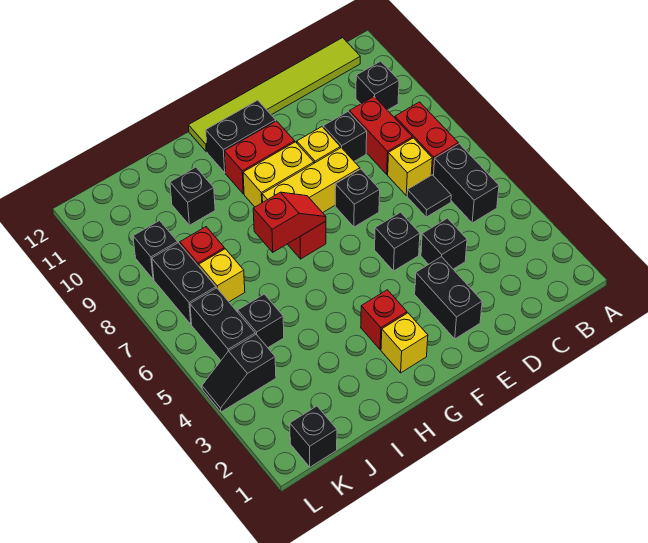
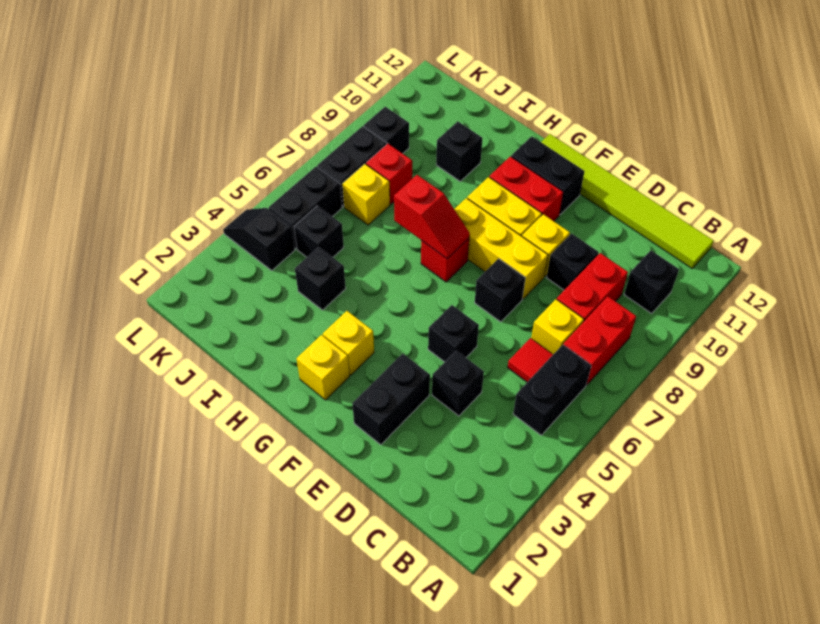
black tile C6 level 1 -> red tile C6 level 1
red brick G3 level 1 -> yellow brick G3 level 1
black brick K1 level 1 -> black brick I4 level 1

